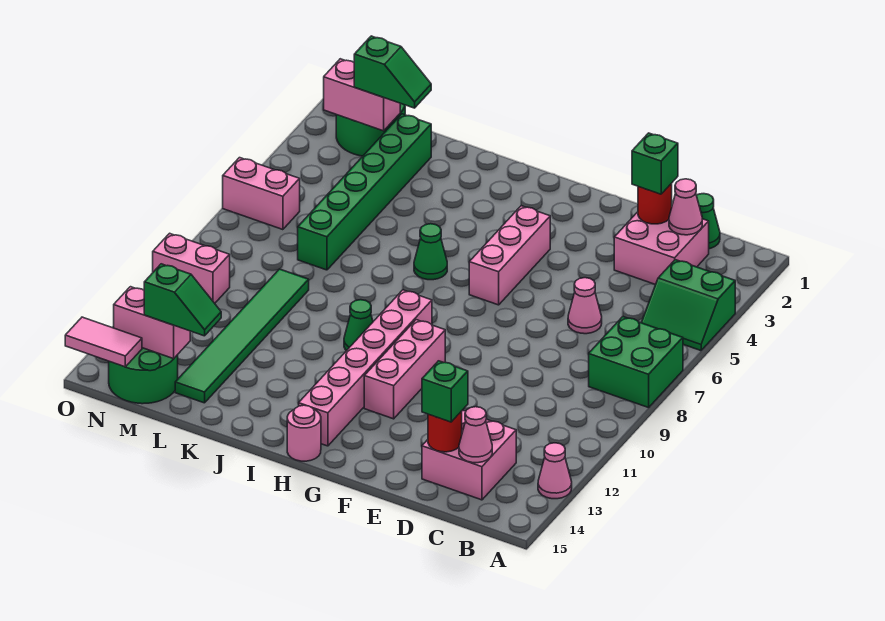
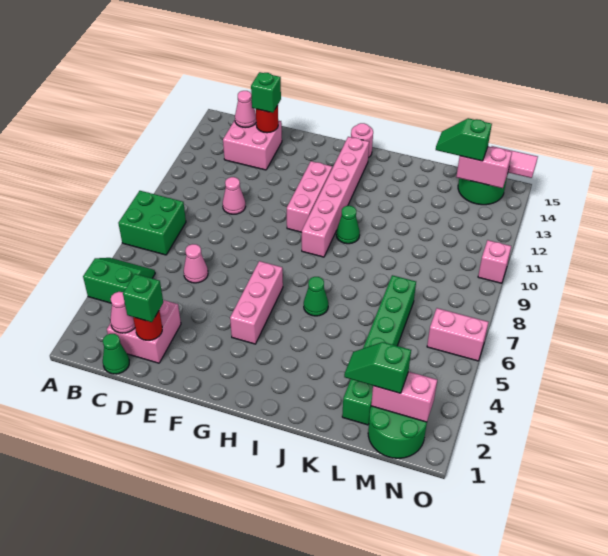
pink cone A13 level 1 -> pink cone D10 level 1
green tile L9:L14 level 1 -> none
pink brick N10:O10 level 1 -> pink brick O10 level 1

